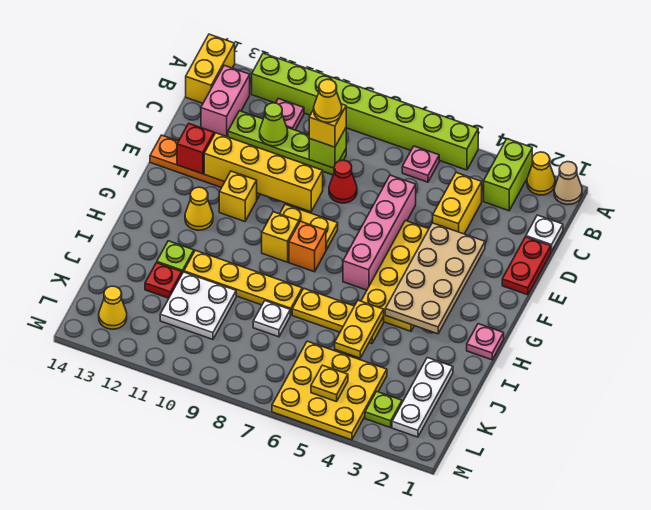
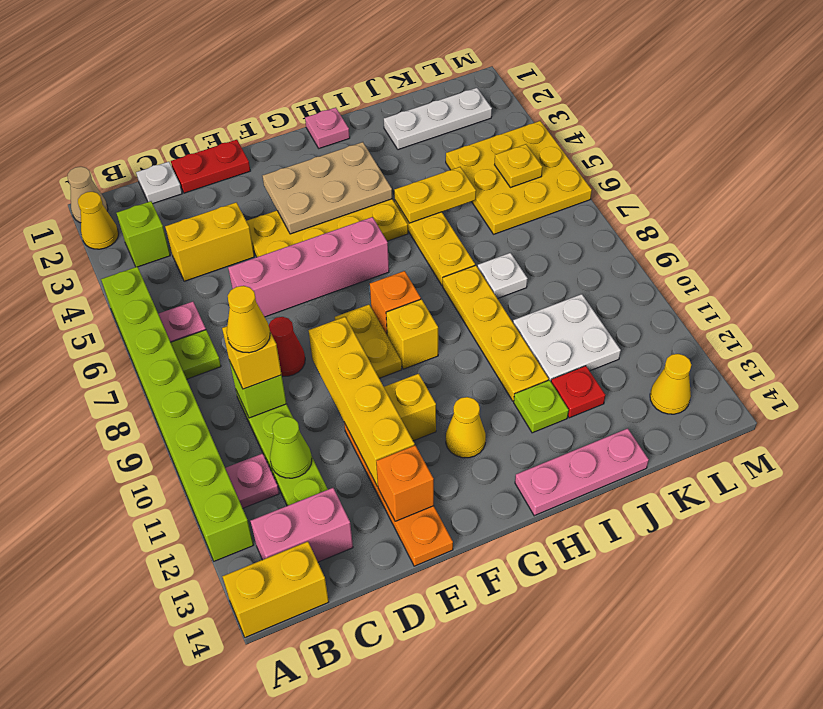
lime brick A3:B3 level 1 -> lime brick B3 level 1
tan plate E3:H4 level 2 -> tan plate F3:H4 level 2
red brick E13 level 2 -> orange brick E13 level 2
none -> pink plate H14:J14 level 1
lime plate L3 level 1 -> lime plate B7 level 1

